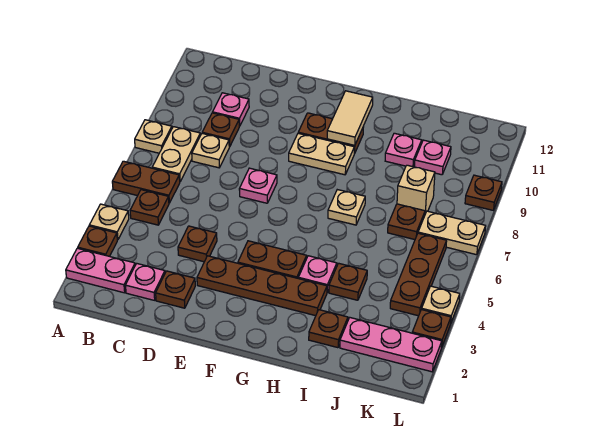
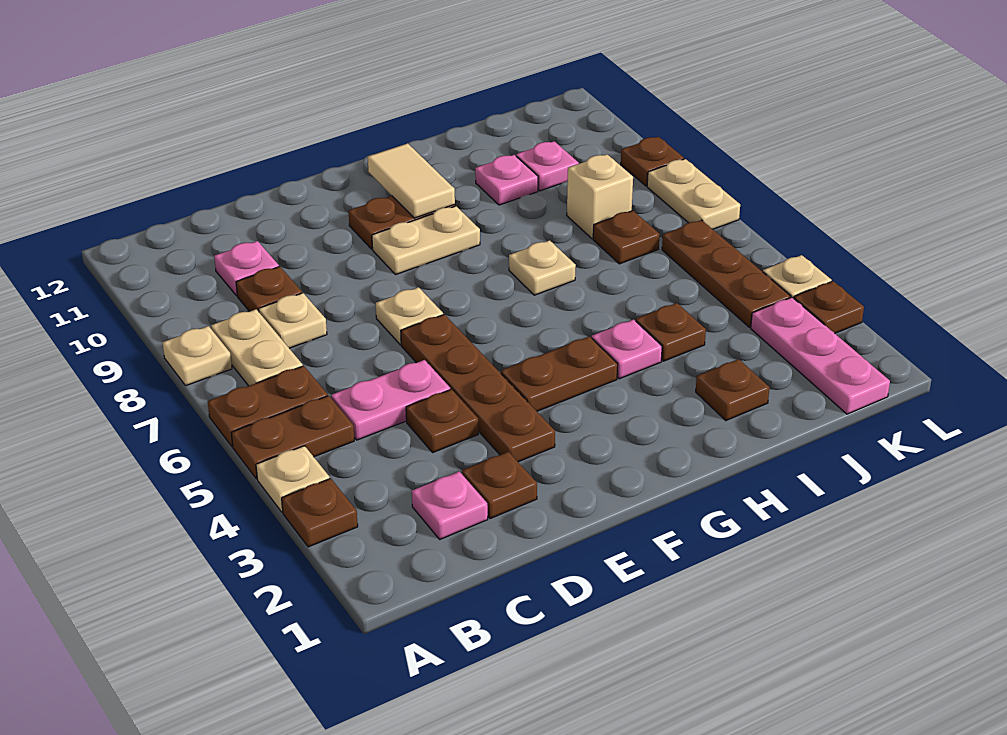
pink plate A2:B2 level 1 -> pink plate C5:D5 level 1
brown plate B5 level 1 -> brown plate A5:B5 level 1
brown plate E3:H3 level 1 -> brown plate E3:E6 level 1
pink plate E7 level 1 -> tan plate E7 level 1
pink plate J2:L2 level 1 -> pink plate K1:K3 level 1
tan plate K7:L7 level 1 -> tan plate L7:L8 level 1

